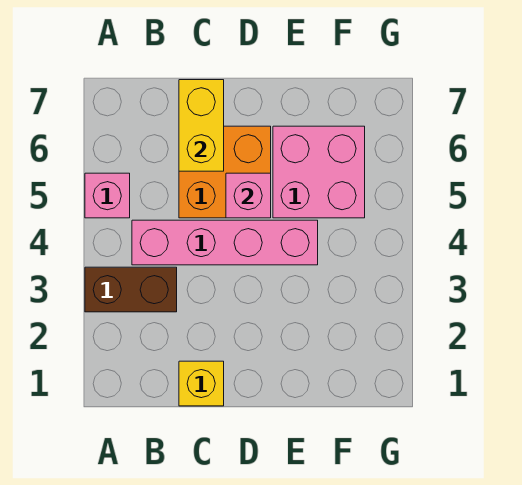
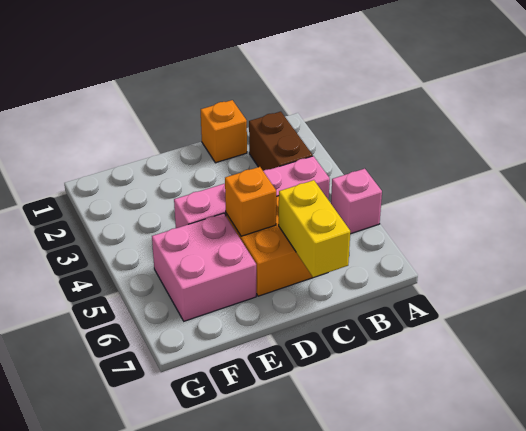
brown brick A3:B3 level 1 -> brown brick B2:B3 level 1
yellow brick C1 level 1 -> orange brick C1 level 1
pink brick D5 level 2 -> orange brick D5 level 2

